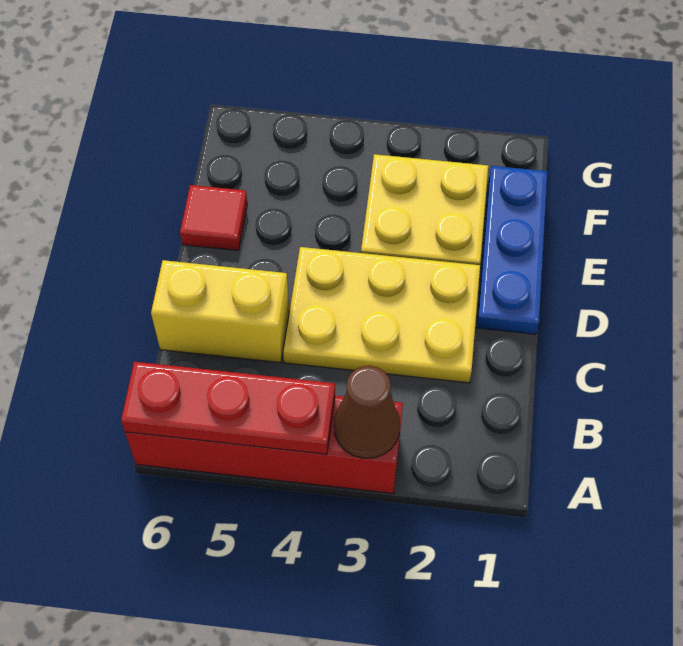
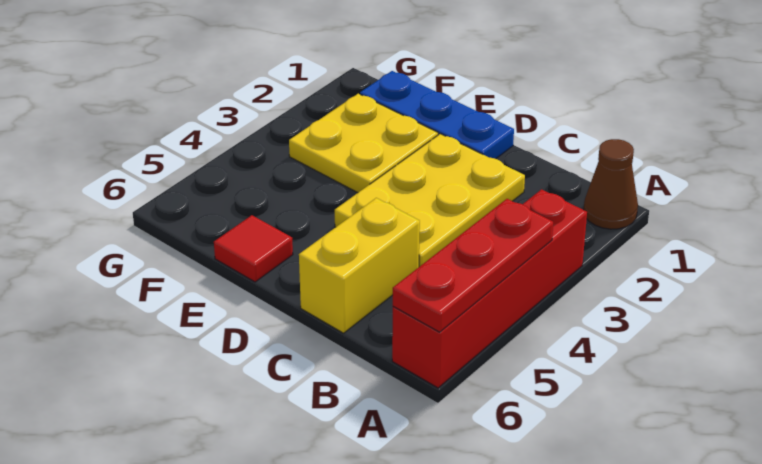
brown cone A3 level 2 -> brown cone A1 level 1

